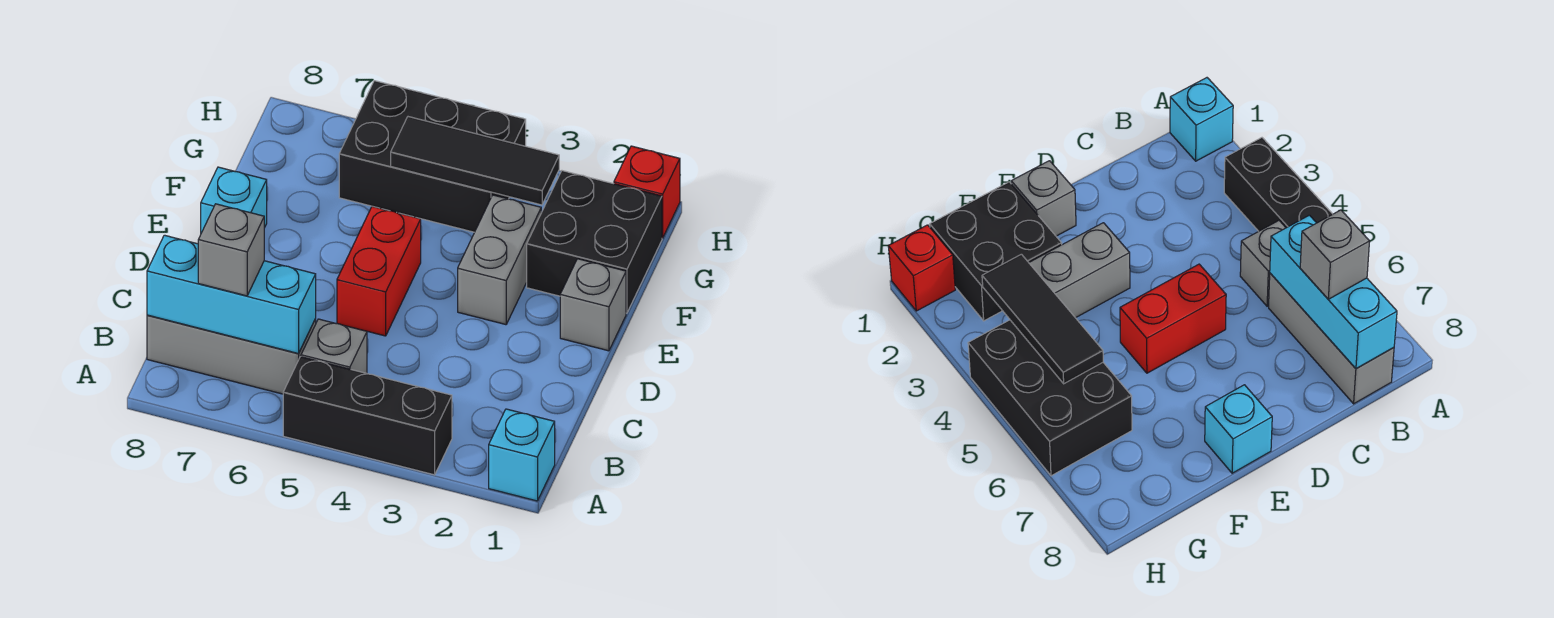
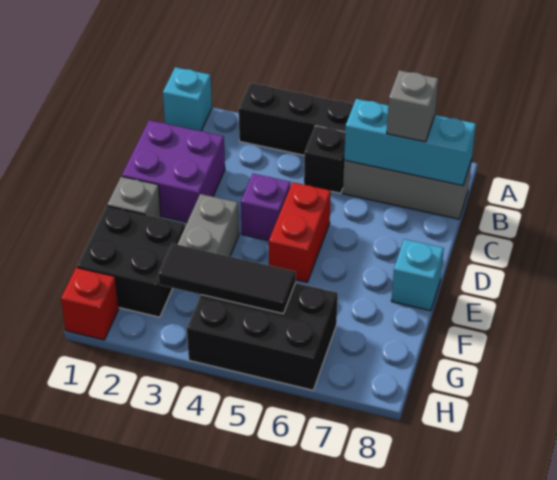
grey brick B5 level 1 -> black brick B5 level 1
none -> purple brick C1:D2 level 1
none -> purple brick D4 level 1

